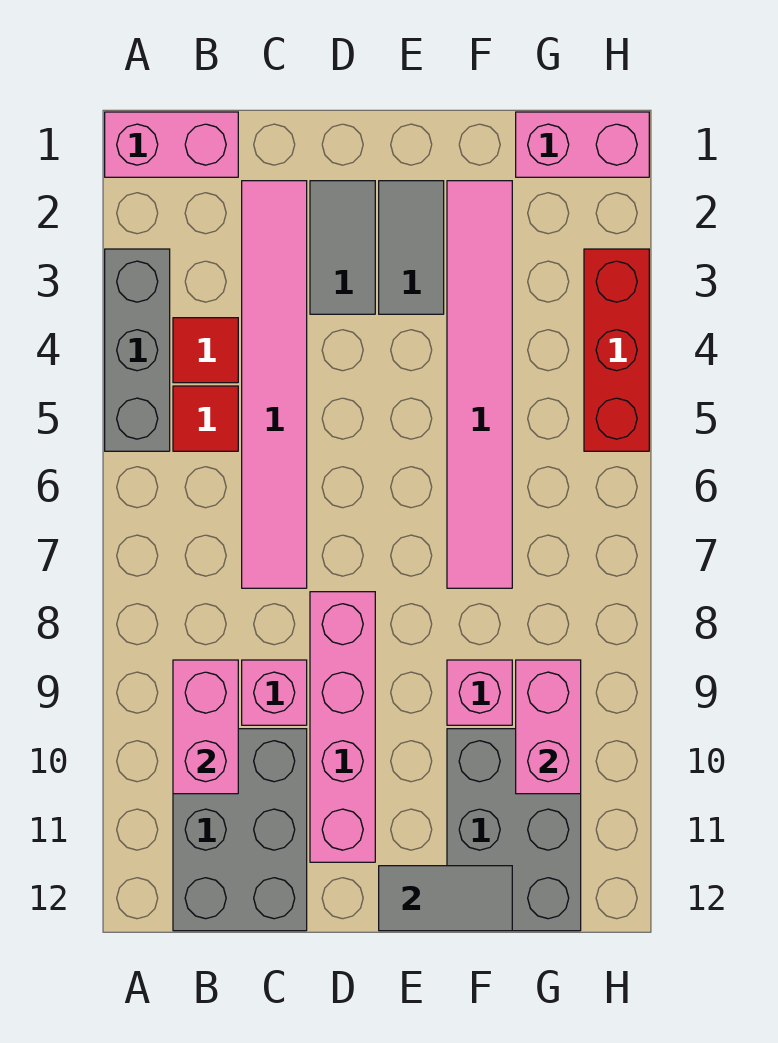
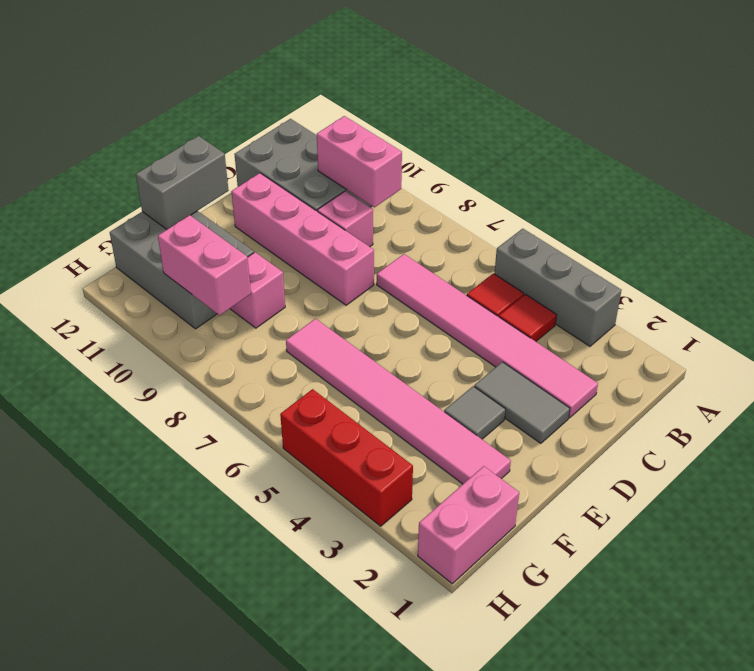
pink brick A1:B1 level 1 -> none
grey tile E2:E3 level 1 -> grey tile E3 level 1
grey tile E12:F12 level 2 -> grey brick E12:F12 level 2

